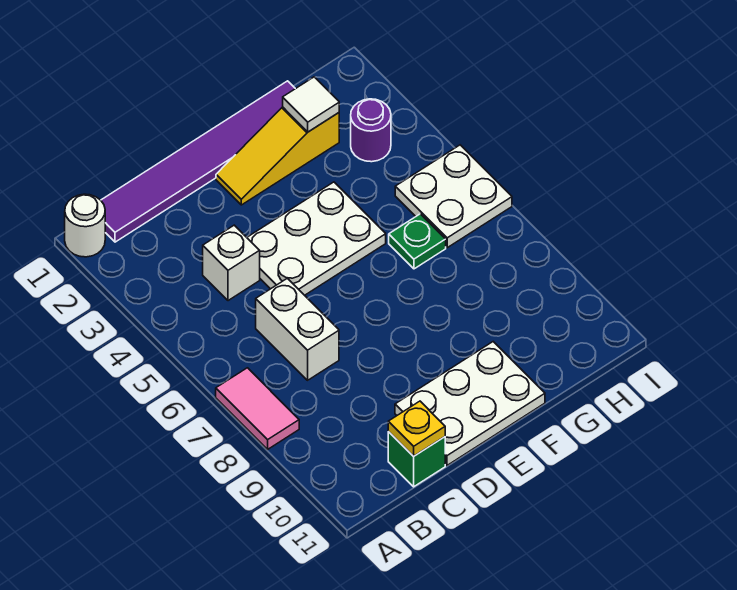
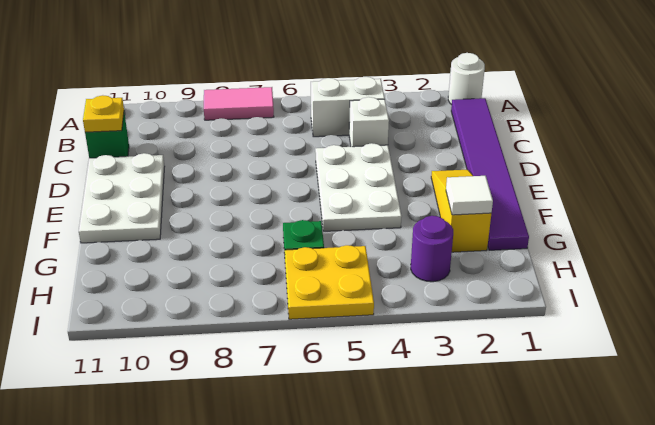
white brick C6:C7 level 1 -> white brick B4:B5 level 1
white plate H5:I6 level 1 -> yellow plate H5:I6 level 1

